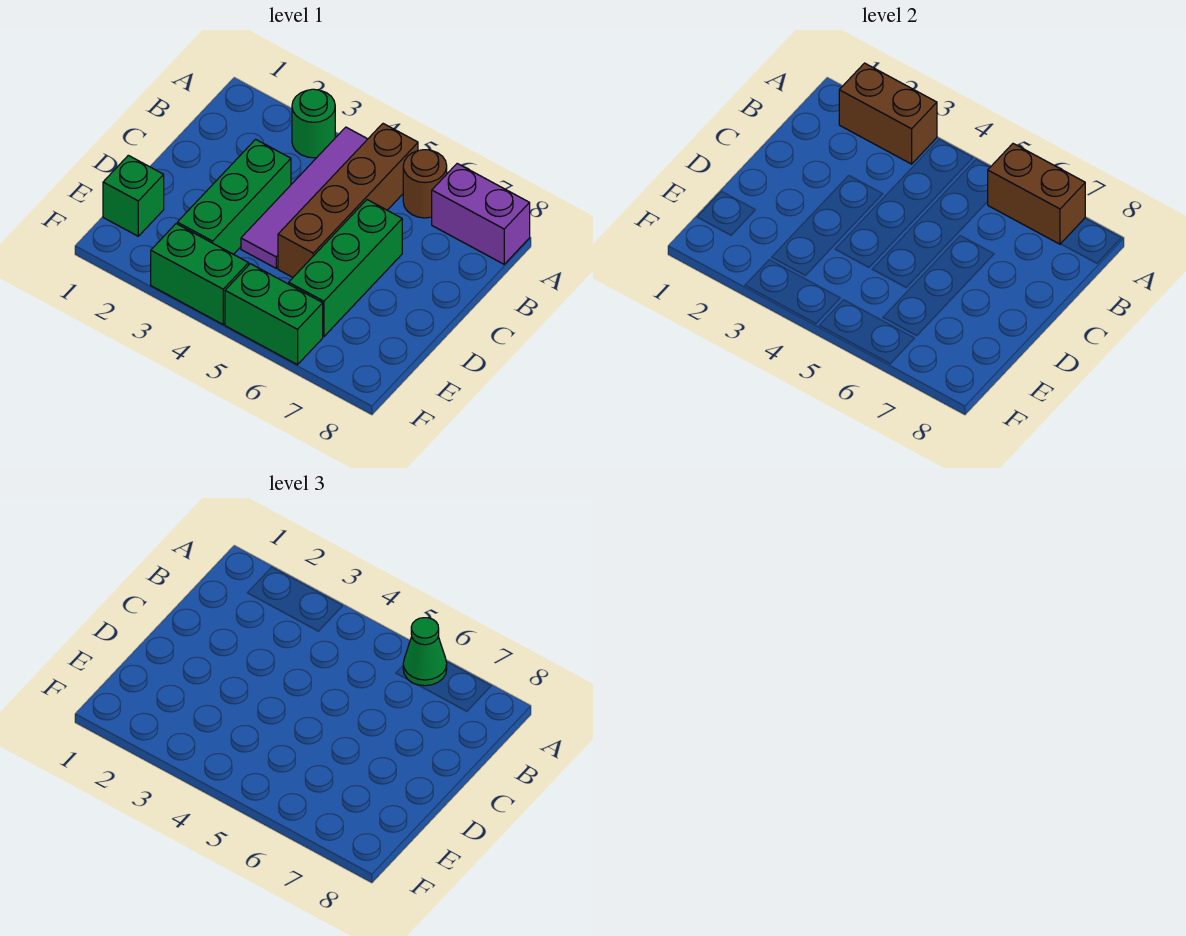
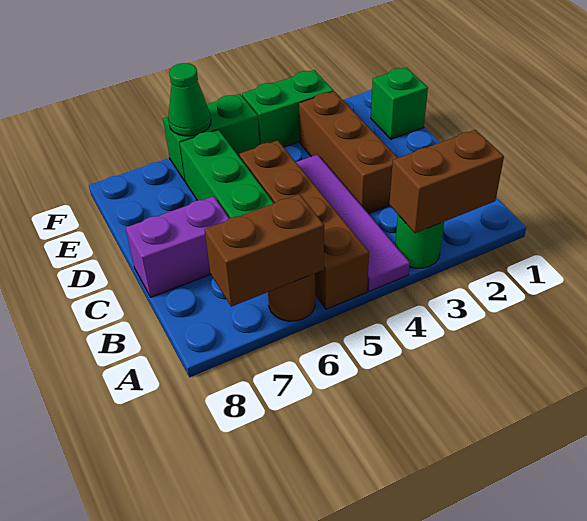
green cone A6 level 3 -> green cone F6 level 2
purple brick A7:A8 level 1 -> purple brick C7:C8 level 1
green brick C3:E3 level 1 -> brown brick C3:E3 level 1

